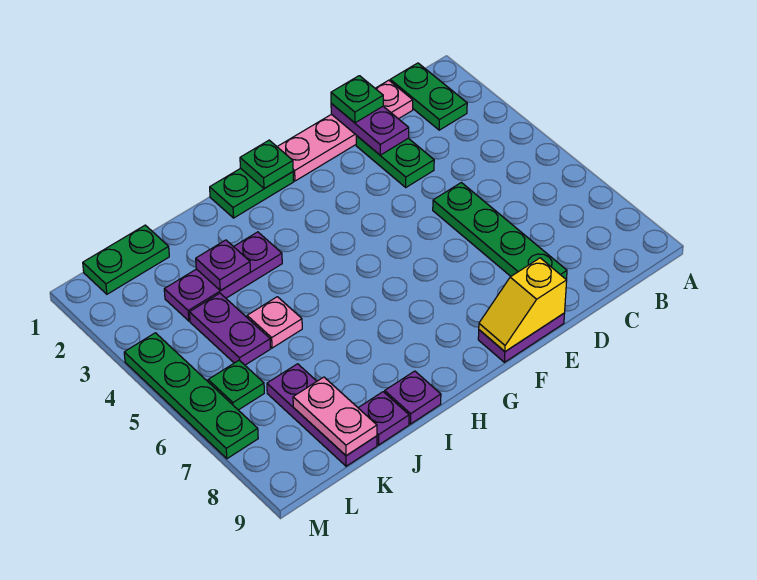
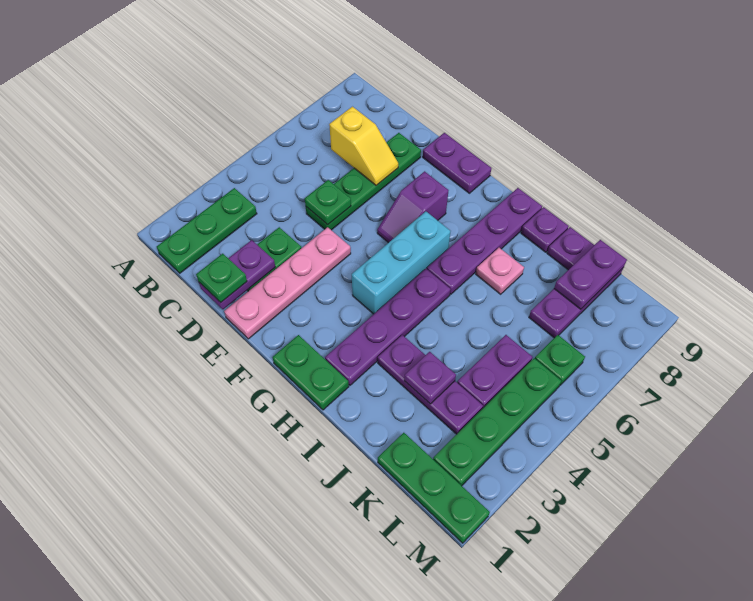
green plate B1:B2 level 1 -> green plate B1:B3 level 1
pink plate C1:F1 level 1 -> pink plate E1:E4 level 1
yellow slope E9:F9 level 2 top E -> yellow slope C7:D7 level 2 top C
none -> purple slope F6:F7 level 1 top 7
green plate G1 level 2 -> green plate D5 level 2
none -> cyan brick G4:G6 level 1
none -> purple plate H2:H5 level 1
none -> purple plate H6:H9 level 1
pink plate J5 level 1 -> pink plate I7 level 1
green plate K1:L1 level 1 -> green plate K1:M1 level 1
pink plate K8:K9 level 2 -> purple plate K8:K9 level 2
green plate M4:M7 level 1 -> green plate L2:L5 level 1

